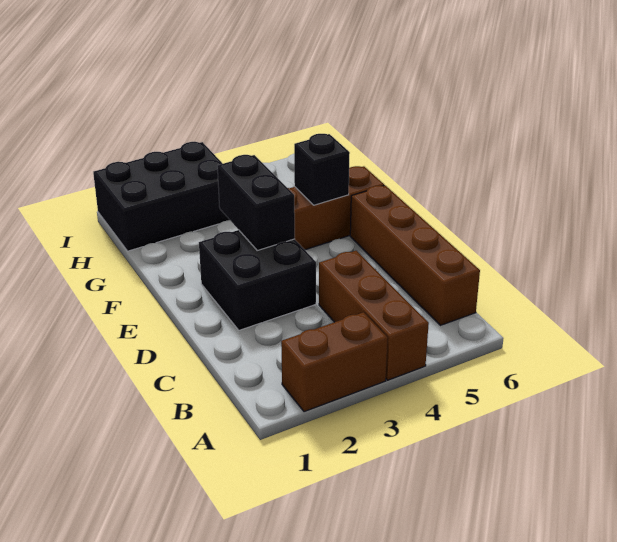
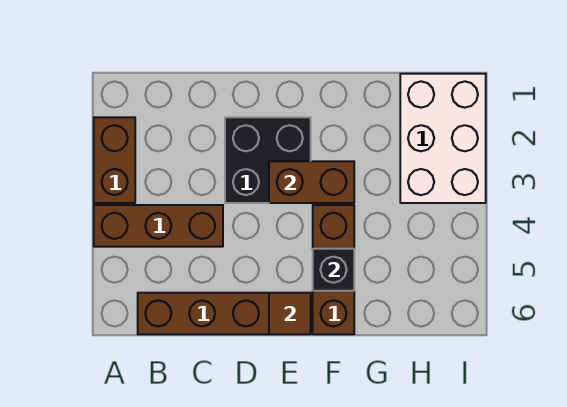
black brick E3:F3 level 2 -> brown brick E3:F3 level 2
none -> brown tile E6 level 2
black brick H1:I3 level 1 -> white brick H1:I3 level 1

